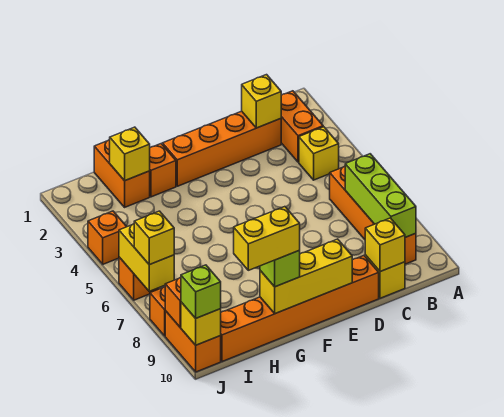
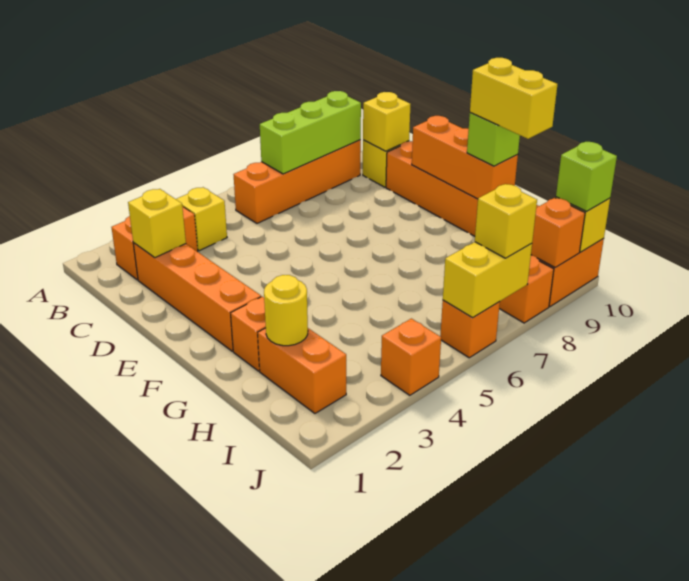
yellow brick E10:G10 level 2 -> orange brick E10:G10 level 2
orange brick H1:H2 level 1 -> orange brick H2:I2 level 1
yellow brick H2 level 2 -> yellow round brick H2 level 2

